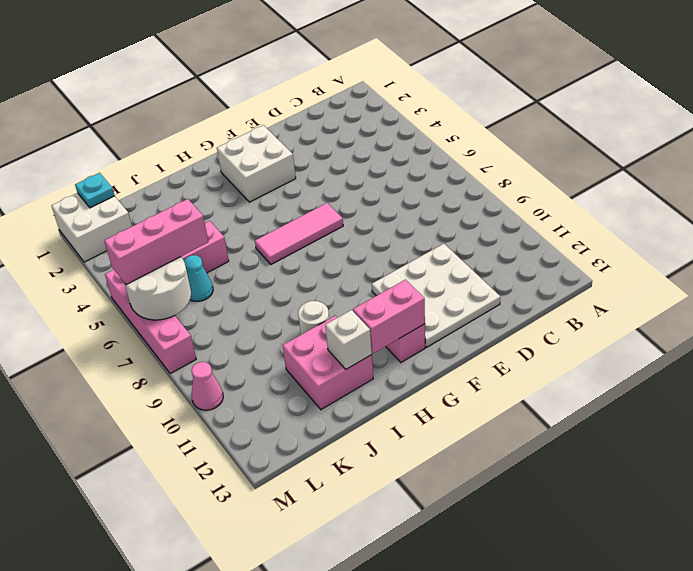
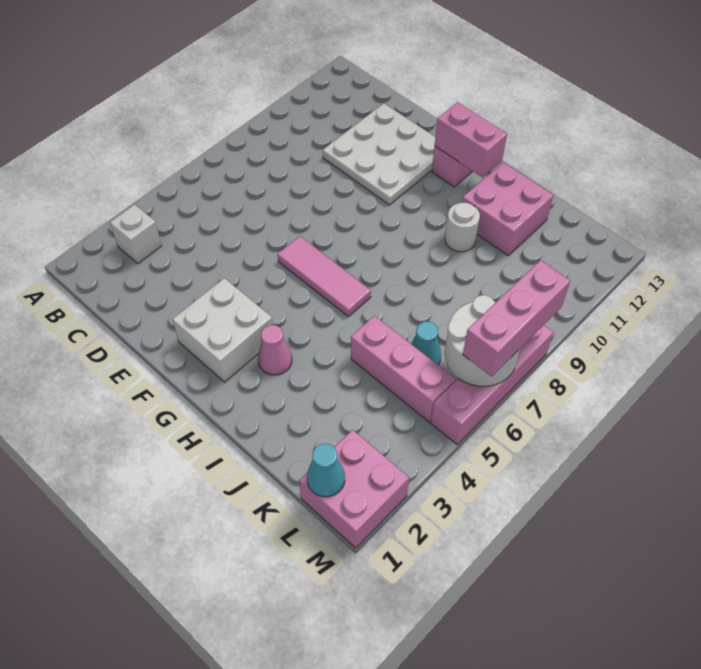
white brick I12 level 2 -> white brick B3 level 1
pink brick K6:M6 level 3 -> pink brick M6:M8 level 3
white brick L1:M2 level 1 -> pink brick L1:M2 level 1
cyan plate L1 level 2 -> cyan cone L1 level 2
pink cone M10 level 1 -> pink cone H3 level 1

